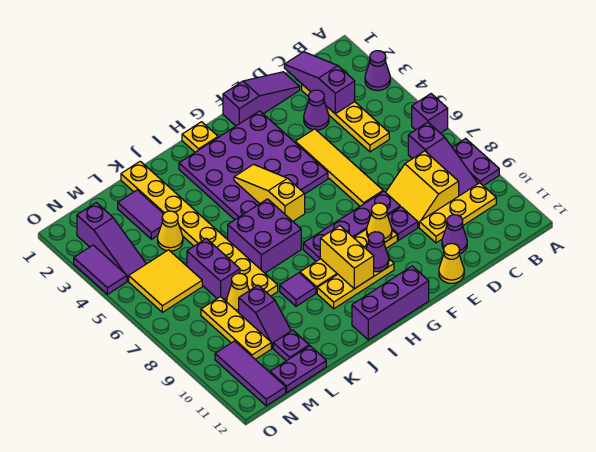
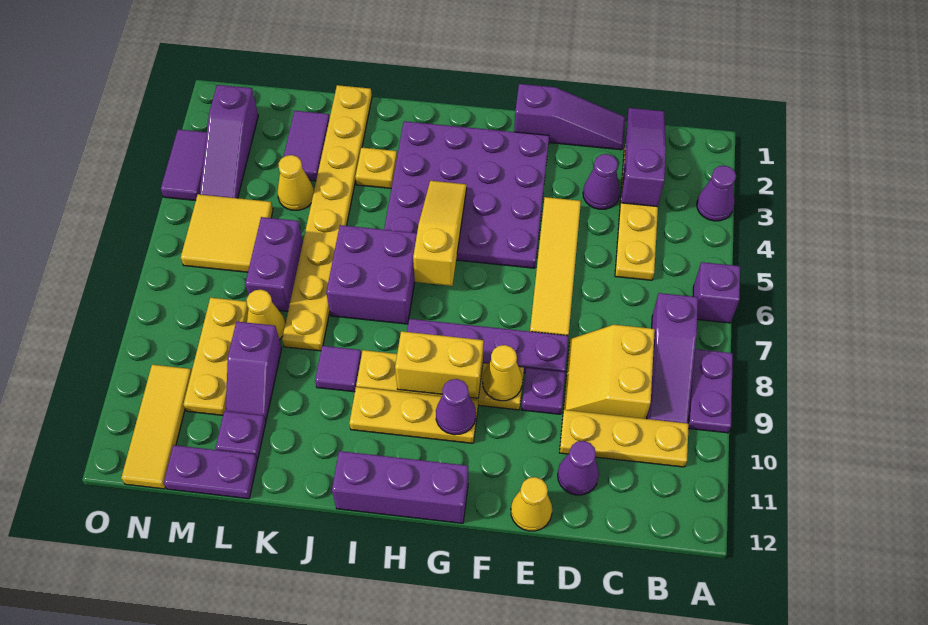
yellow plate H1 level 1 -> yellow plate J3 level 1
yellow brick H9:H10 level 2 -> yellow brick G9:H9 level 2
purple tile N10:N12 level 1 -> yellow tile N10:N12 level 1

